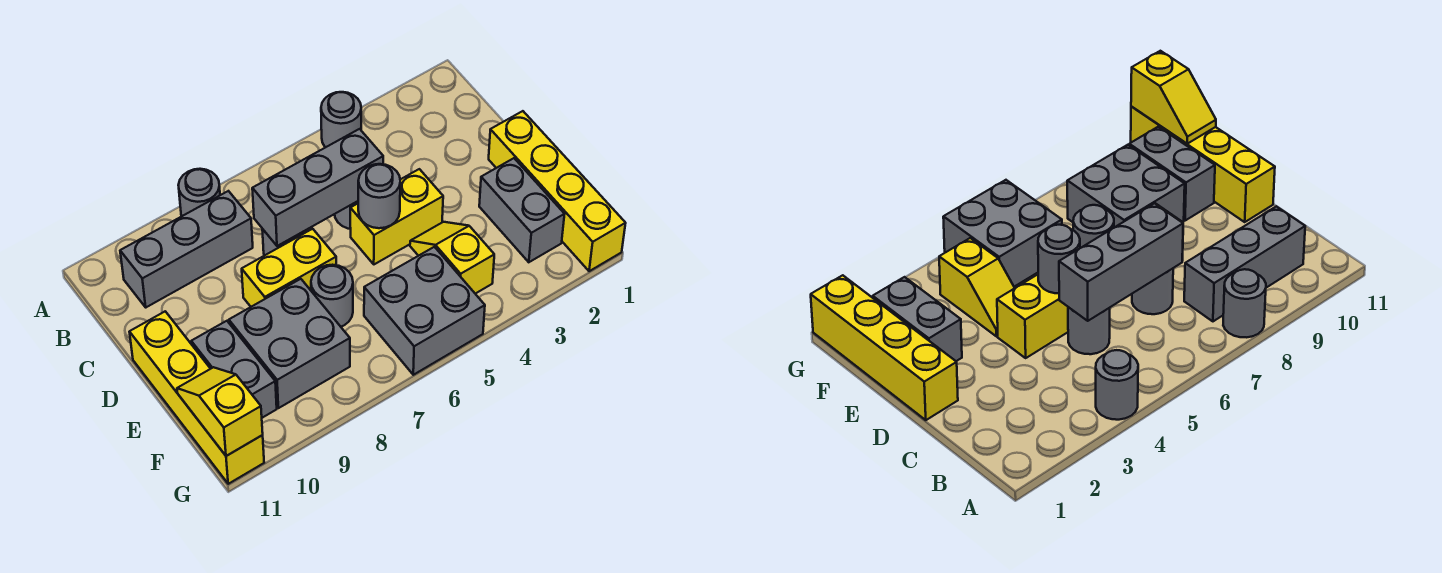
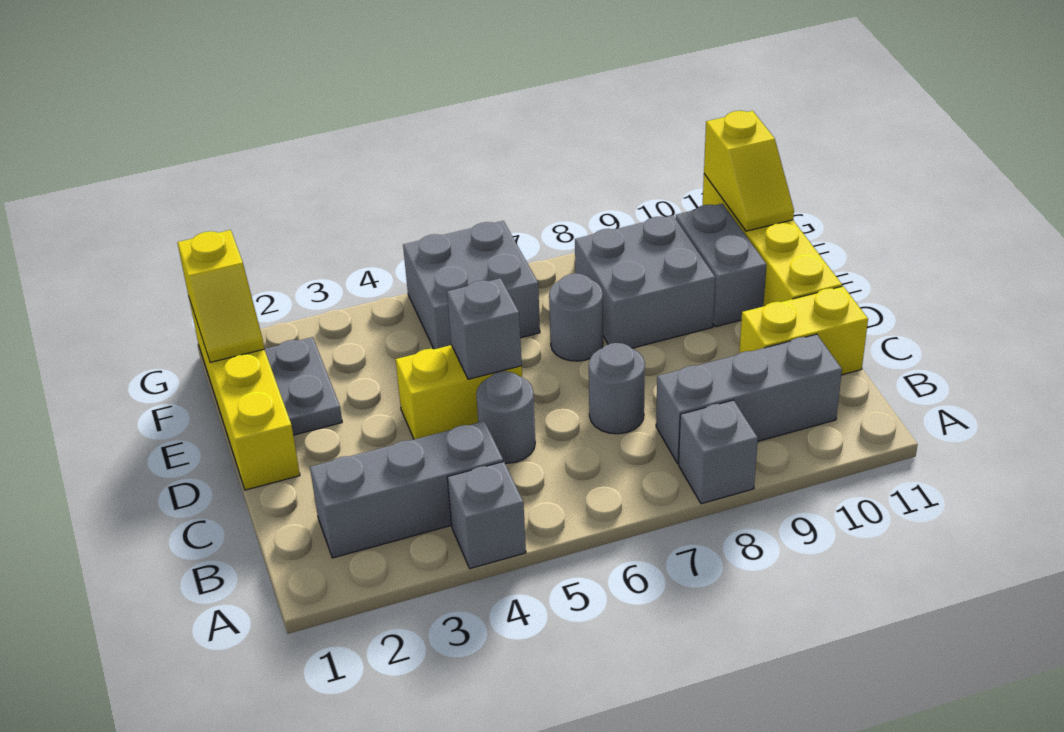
grey round brick A4 level 1 -> grey brick A4 level 1
grey round brick A8 level 1 -> grey brick A8 level 1
grey brick C5:C7 level 2 -> grey brick B2:B4 level 1
grey round brick D5 level 2 -> grey brick D5 level 2
yellow brick D7:D8 level 1 -> yellow brick C10:C11 level 1
grey brick E2:F2 level 1 -> grey plate E2:F2 level 1
yellow slope E4:F4 level 1 top F -> yellow slope F1:G1 level 2 top G

